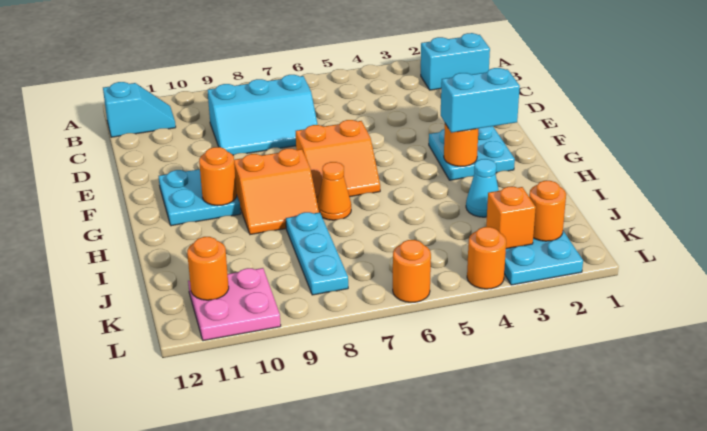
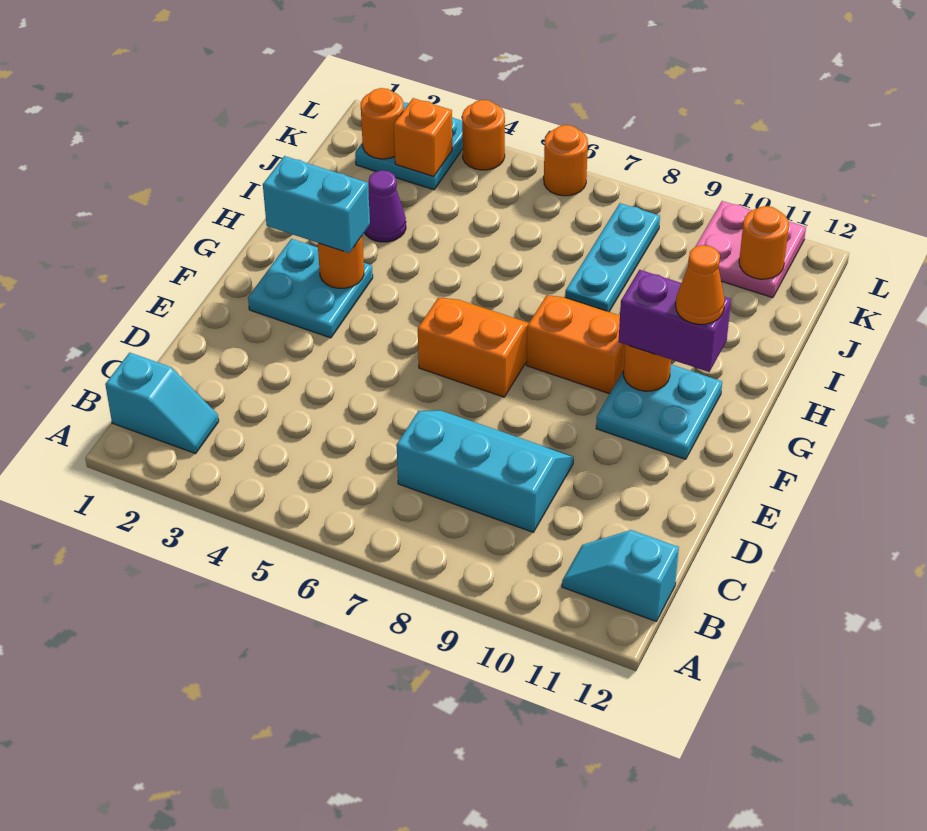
cyan brick B1:B2 level 1 -> cyan slope B1:B2 level 1 top 1
none -> purple brick G10:G11 level 3
orange cone H7 level 1 -> orange cone G11 level 4
cyan cone I3 level 1 -> purple cone I3 level 1

